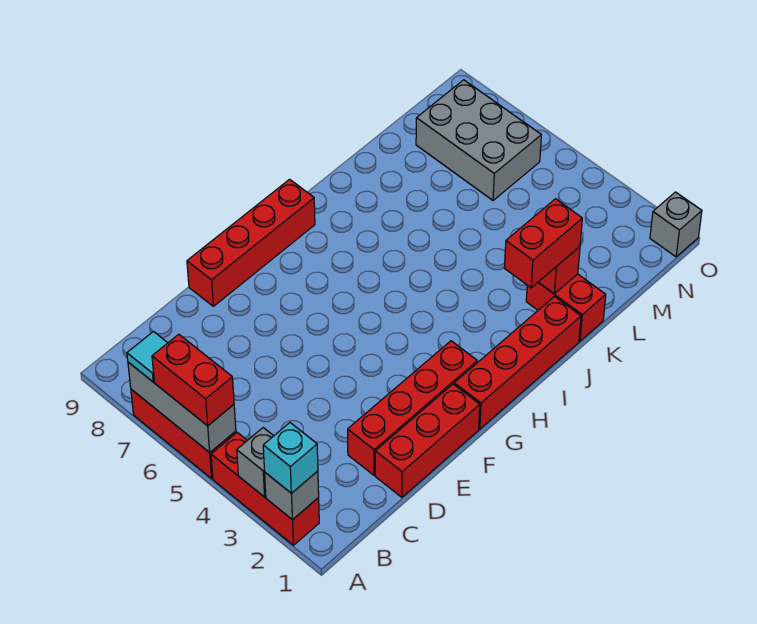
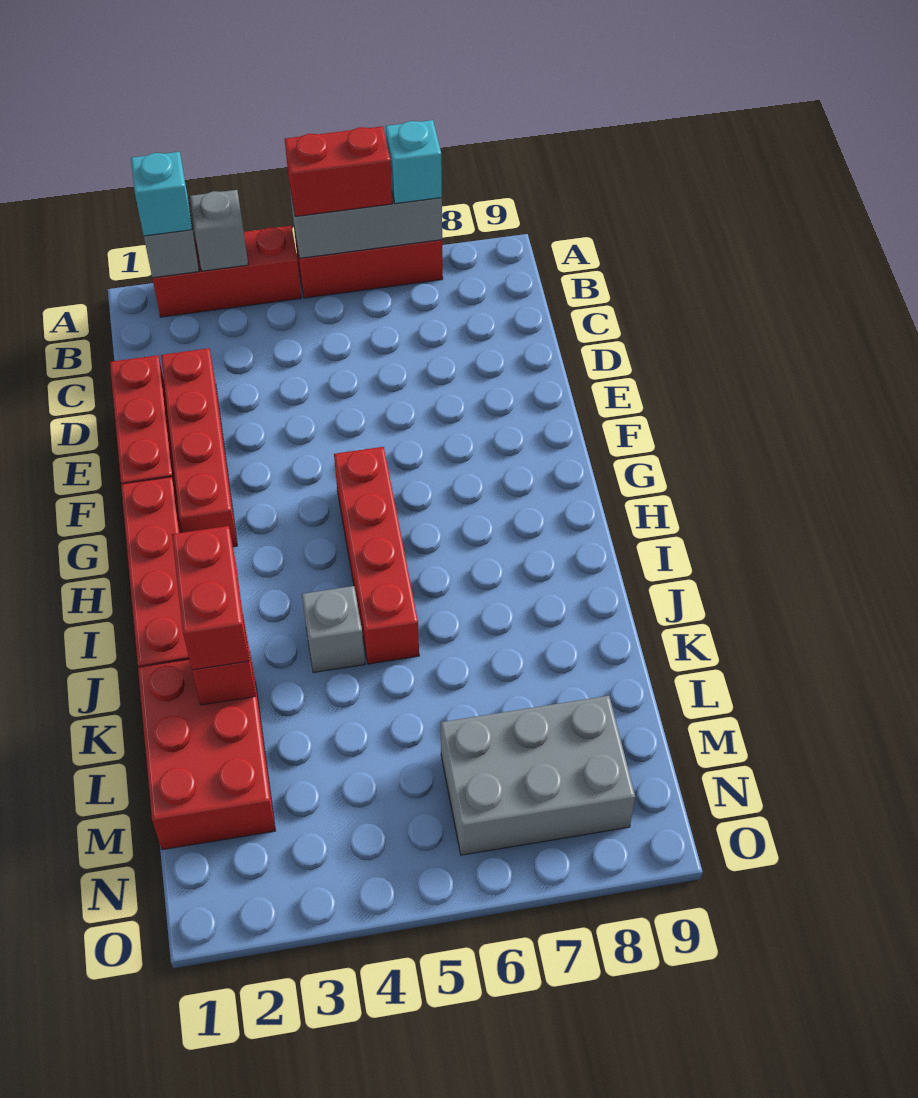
cyan tile A7 level 3 -> cyan brick A7 level 3
red brick E9:H9 level 1 -> red brick G5:J5 level 1
red brick K1:K2 level 1 -> red brick K1:M2 level 1
grey brick O1 level 1 -> grey brick J4 level 1

